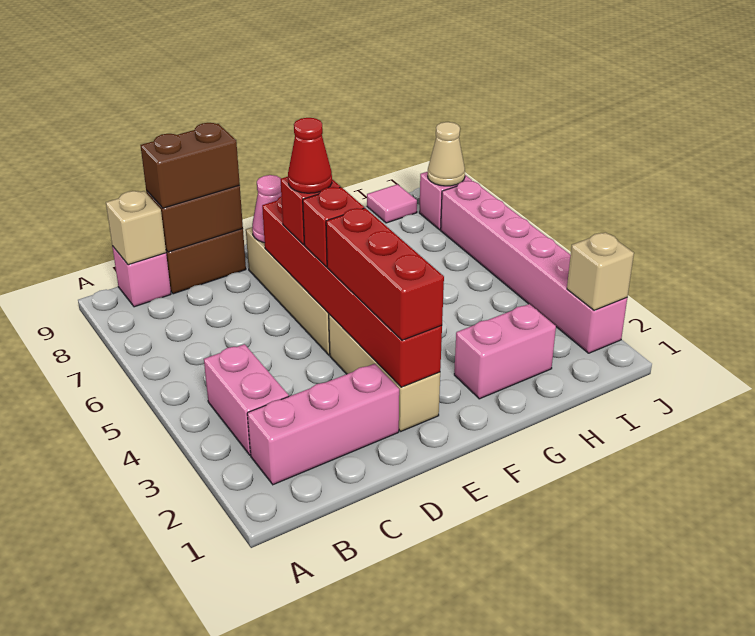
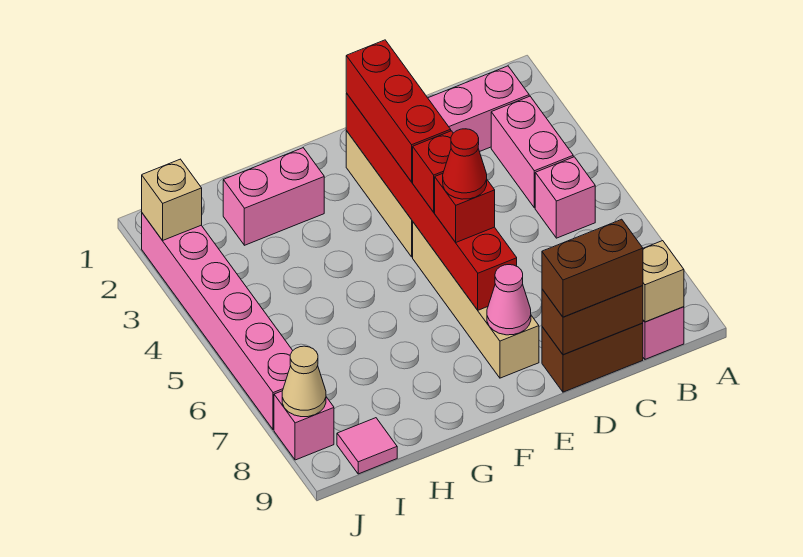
none -> pink brick B5 level 1

